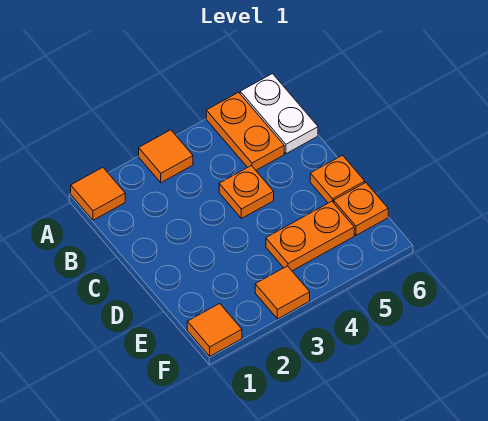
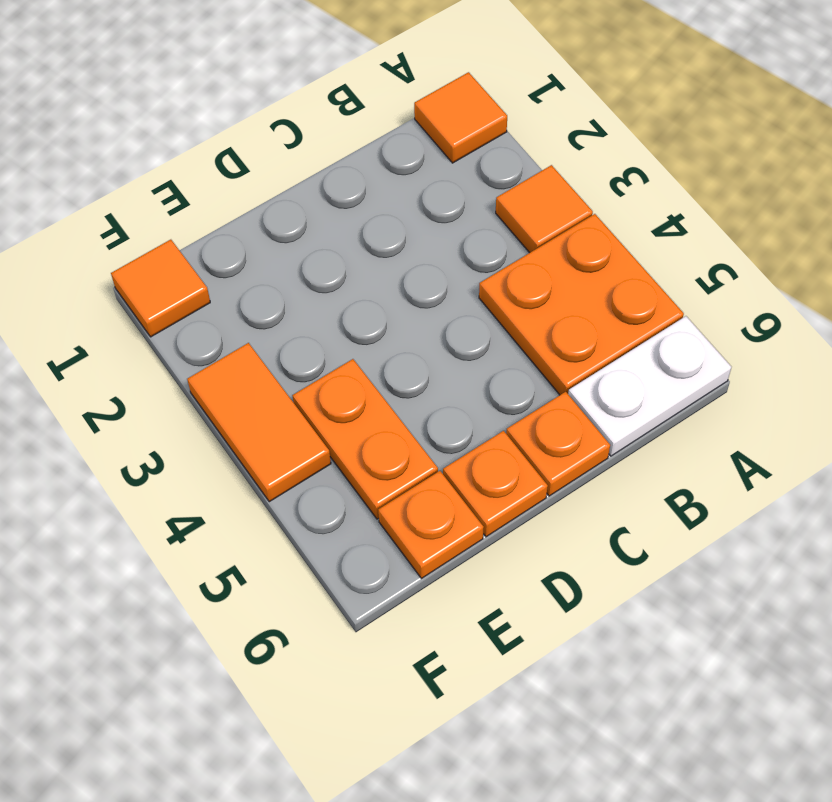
orange plate A5:B5 level 1 -> orange plate A4:B5 level 1
orange plate C4 level 1 -> orange plate C6 level 1
orange tile F3 level 1 -> orange tile F3:F4 level 1

